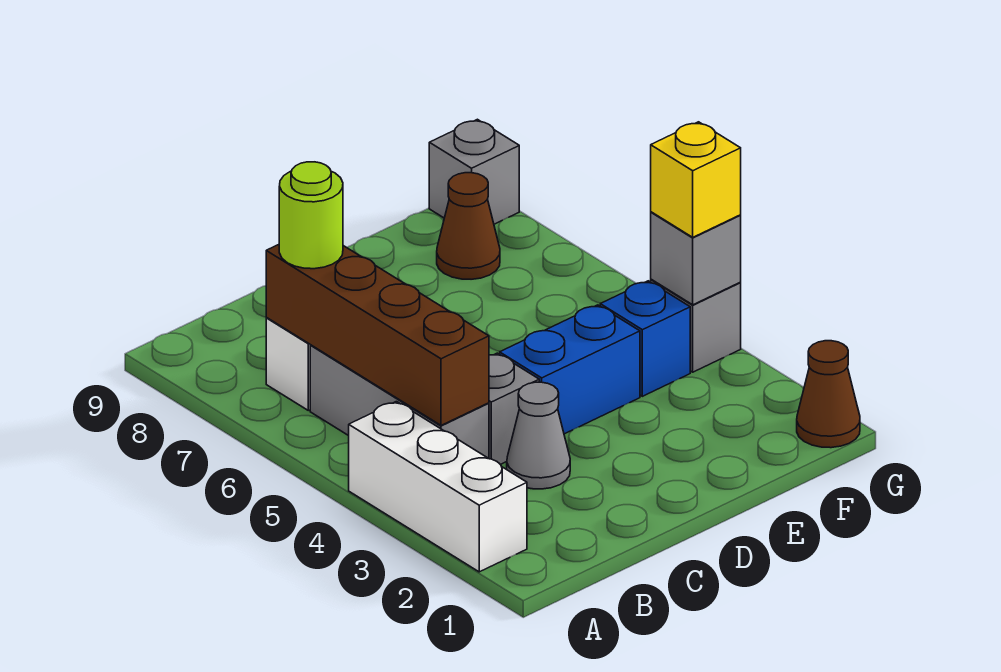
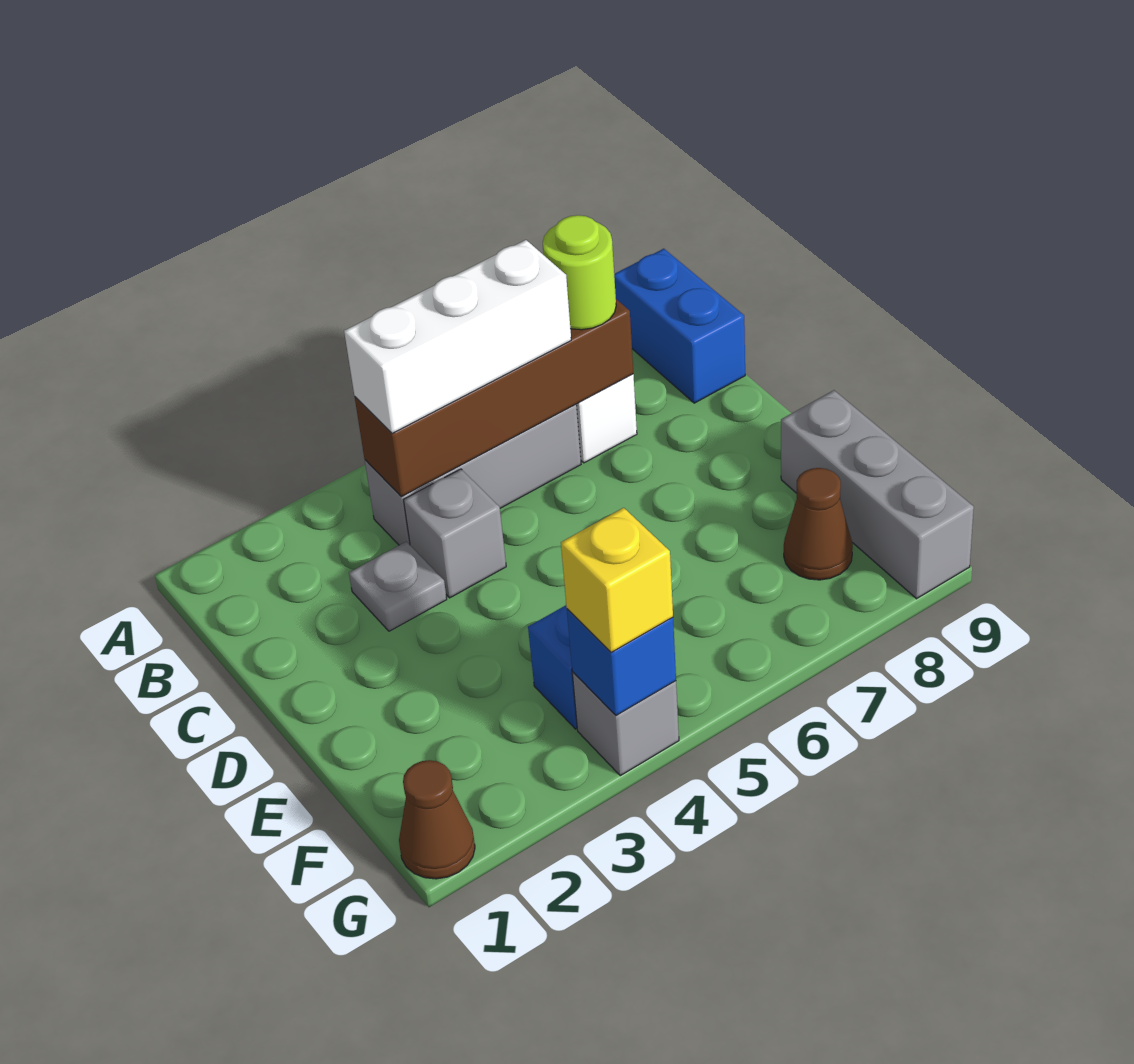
white brick A2:A4 level 1 -> white brick B4:B6 level 3
grey cone C3 level 1 -> grey plate C3 level 1
blue brick D4:E4 level 1 -> blue brick A9:B9 level 1
grey brick G4 level 2 -> blue brick G4 level 2
grey brick G9 level 1 -> grey brick E9:G9 level 1

